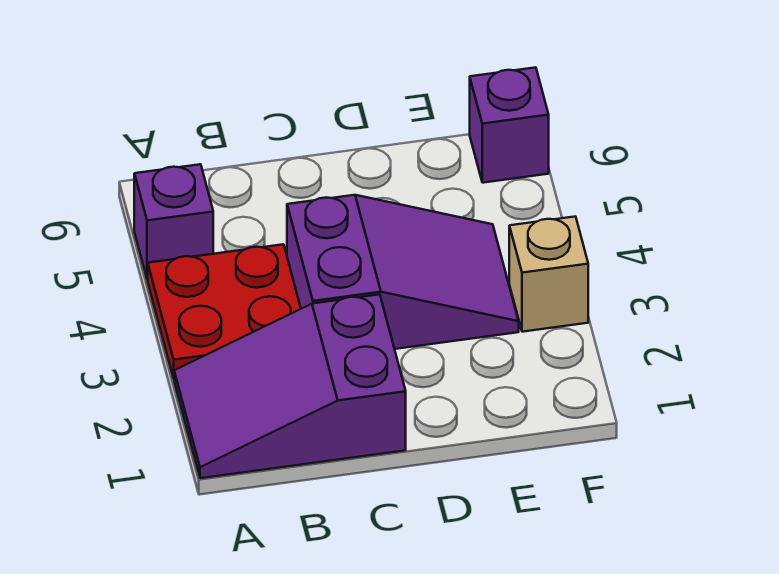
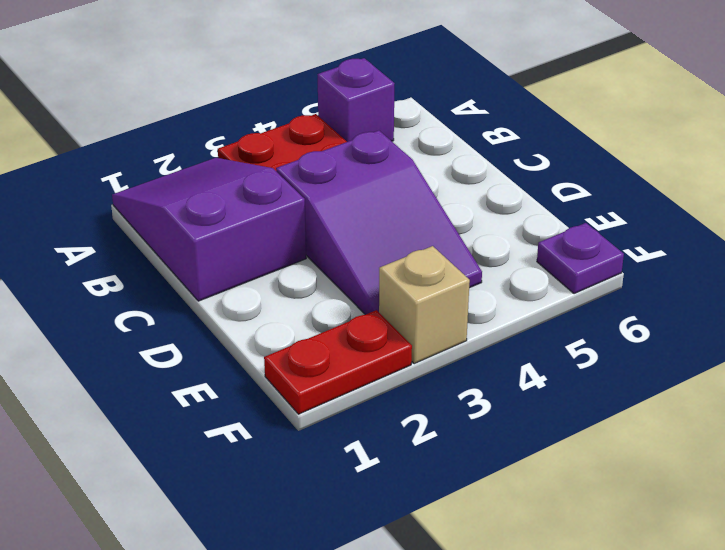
none -> red plate F1:F2 level 1
purple brick F6 level 1 -> purple plate F6 level 1

